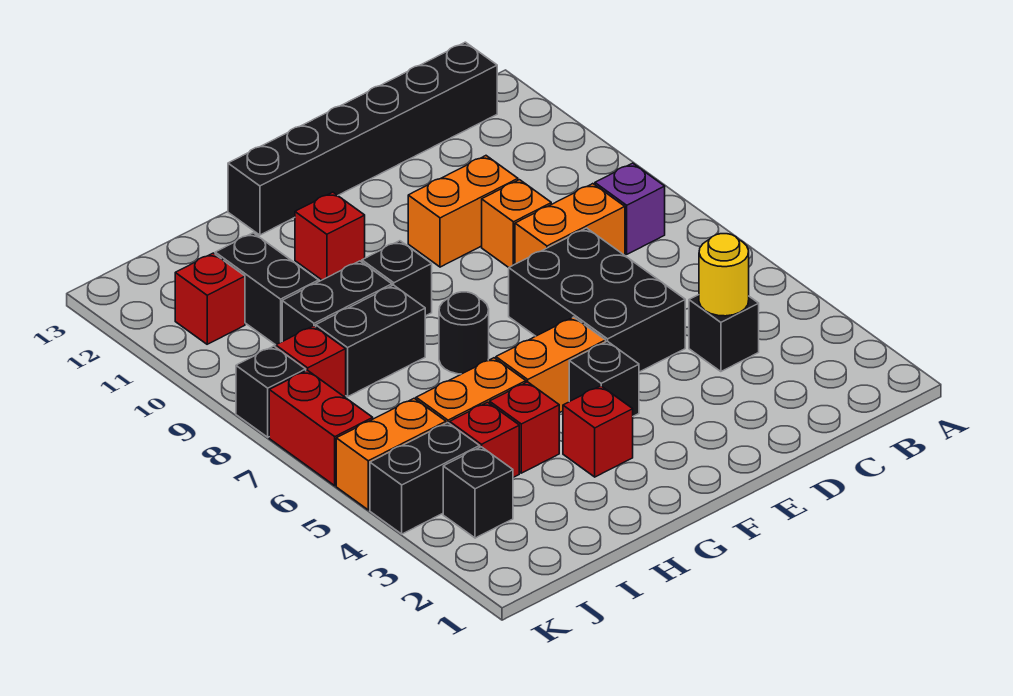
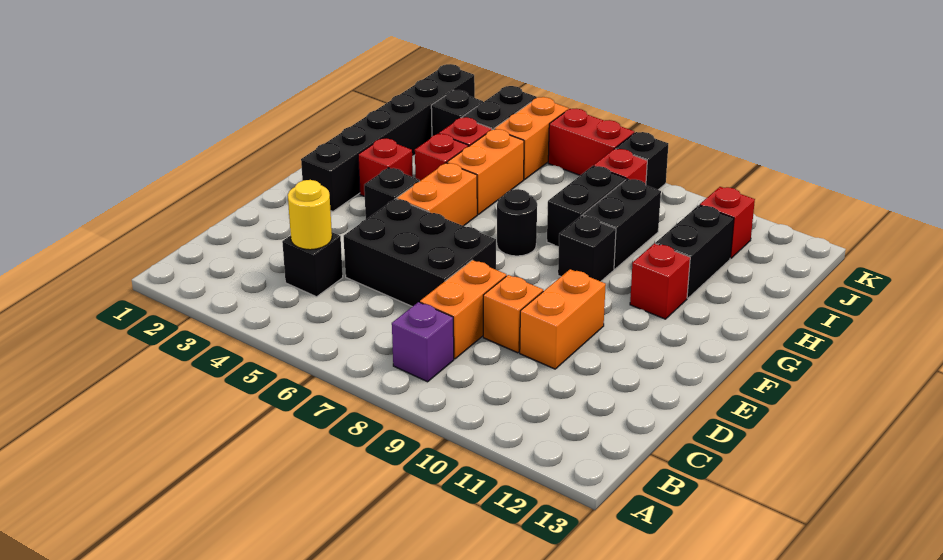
black brick B13:G13 level 1 -> black brick F2:K2 level 1
black brick I10:I11 level 1 -> black brick H11:I11 level 1

